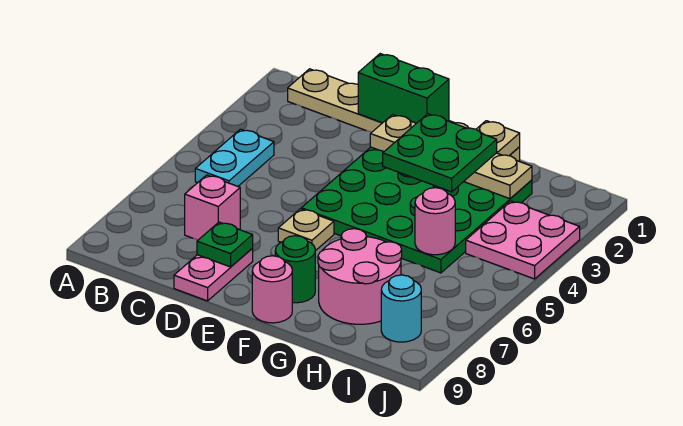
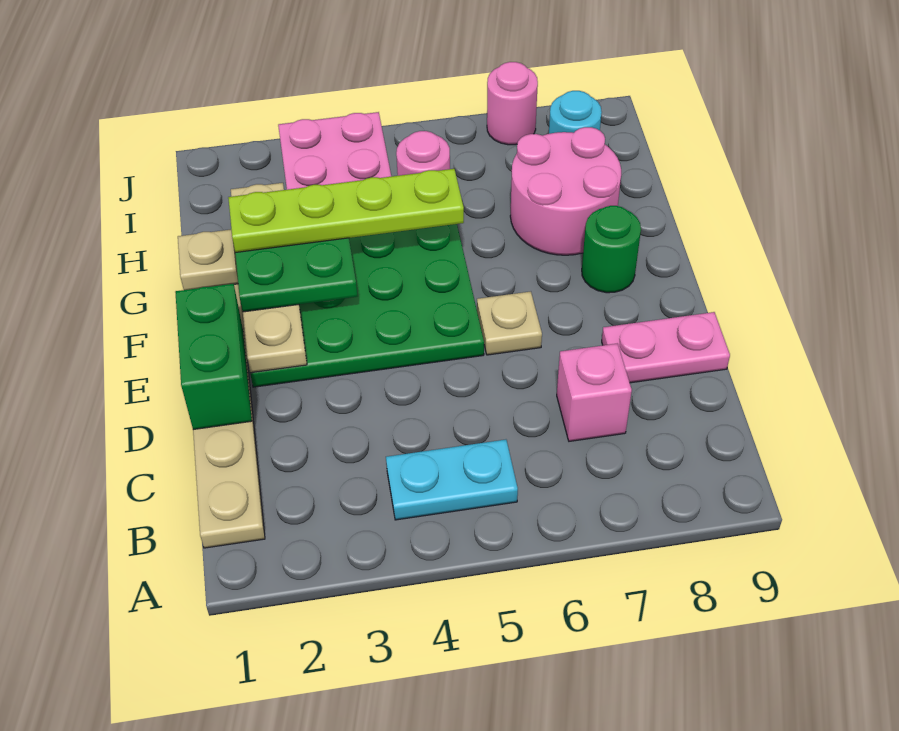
green plate D8 level 2 -> none
pink round brick F9 level 1 -> pink round brick J7 level 1
none -> lime plate G2:G5 level 4

